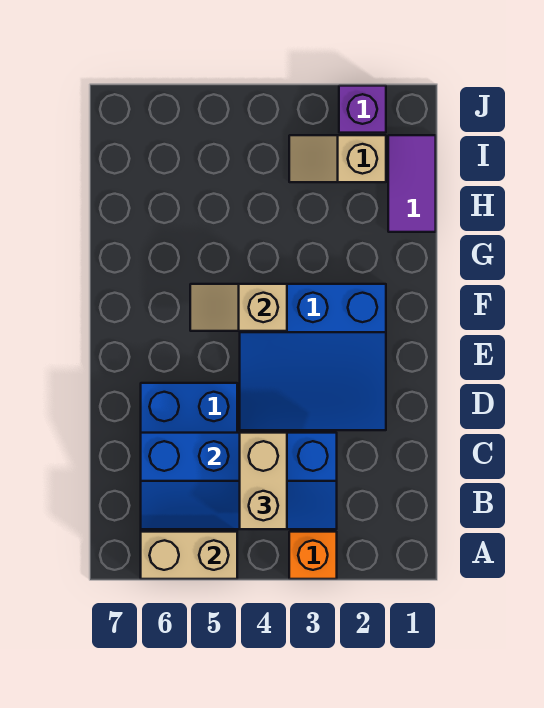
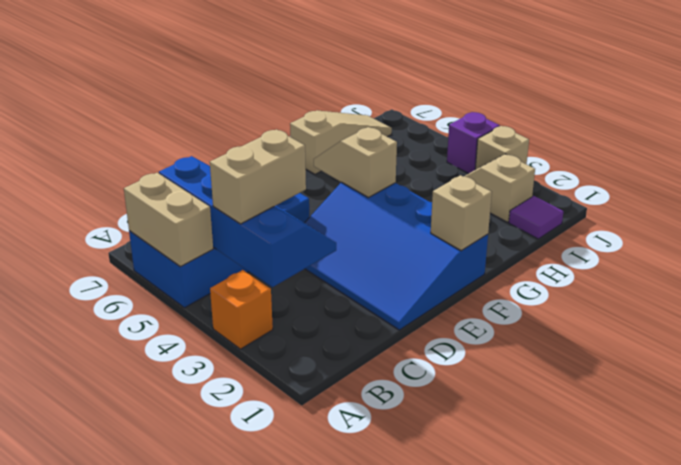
blue slope B3:C6 level 2 top C -> blue slope B3:C6 level 2 top B
blue slope D2:F4 level 1 top F -> blue slope D1:F4 level 1 top F
none -> tan brick F1 level 2
none -> tan slope G7:I7 level 1 top G
purple tile H1:I1 level 1 -> purple tile I1 level 1
purple brick J2 level 1 -> purple brick J4 level 1
none -> tan brick J3 level 1

